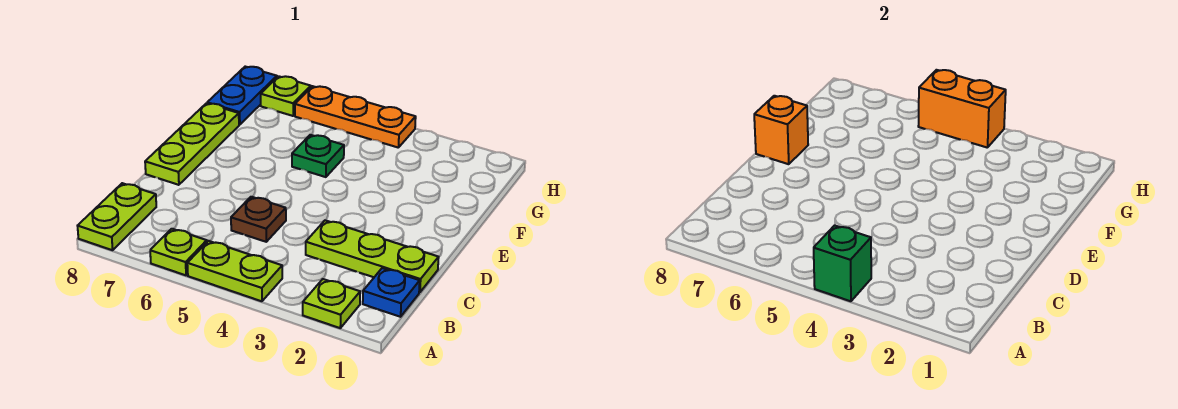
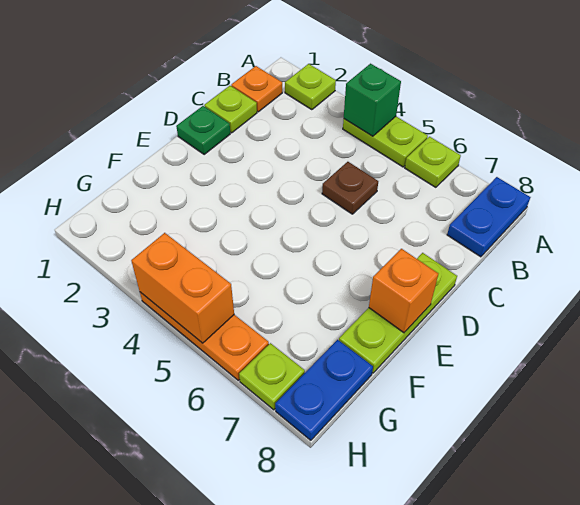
lime plate A8:B8 level 1 -> blue plate A8:B8 level 1
blue plate B1 level 1 -> orange plate B1 level 1
lime plate C1:C3 level 1 -> lime plate C1 level 1
green plate F5 level 1 -> green plate D1 level 1

